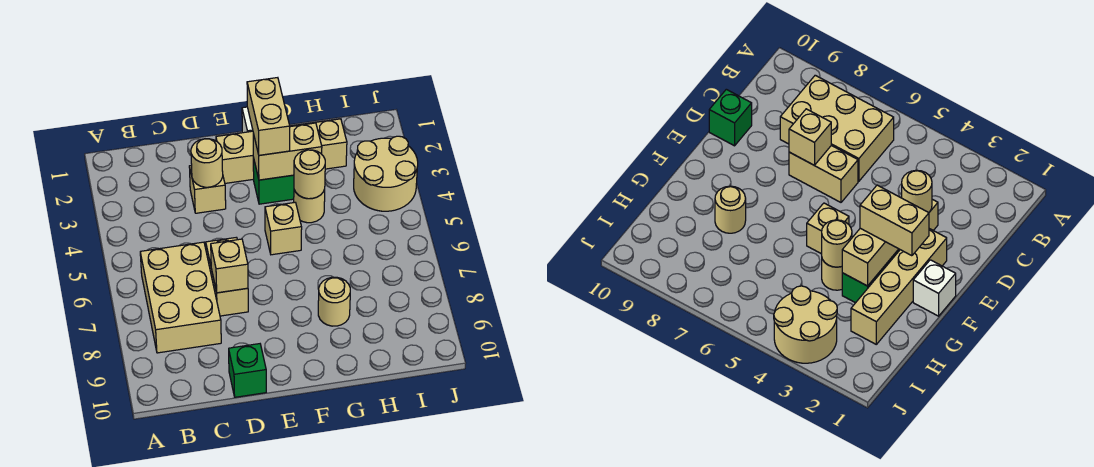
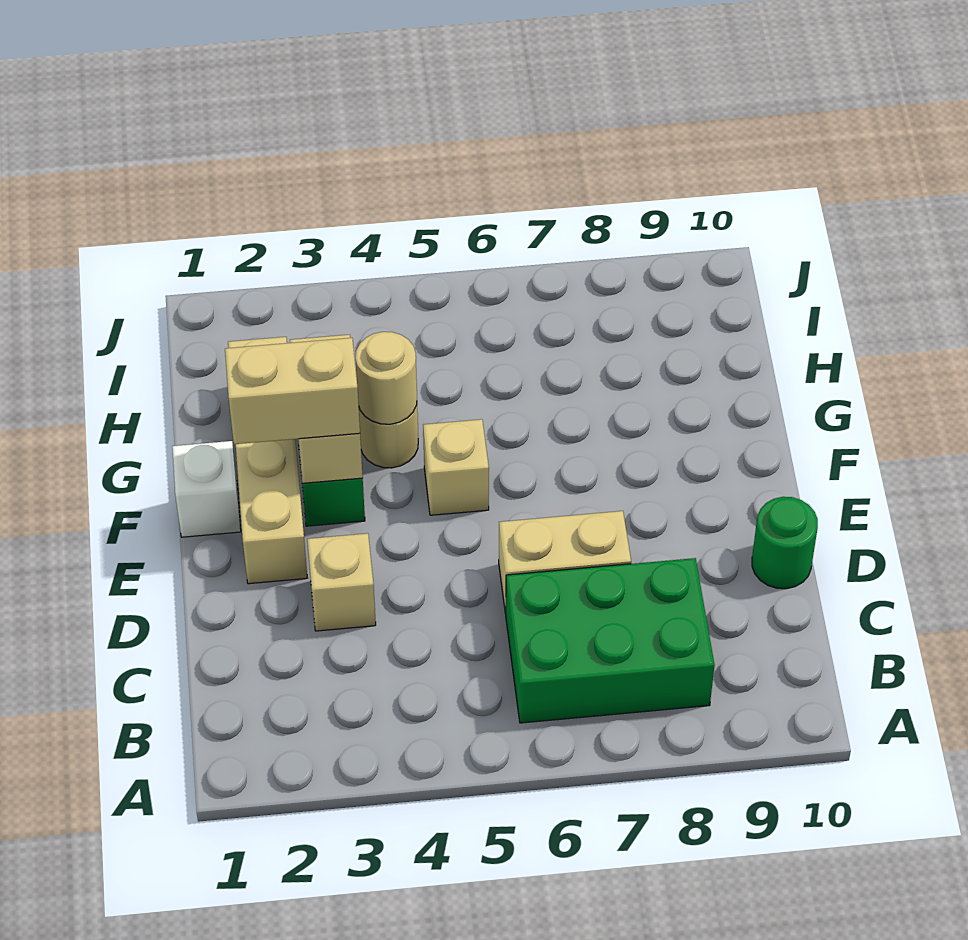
tan brick B6:C8 level 1 -> green brick B6:C8 level 1
tan round brick D3 level 2 -> none
tan brick D7 level 2 -> none
green brick D10 level 1 -> green round brick D10 level 1
tan round brick G8 level 1 -> none
tan round brick I3:J4 level 1 -> none

